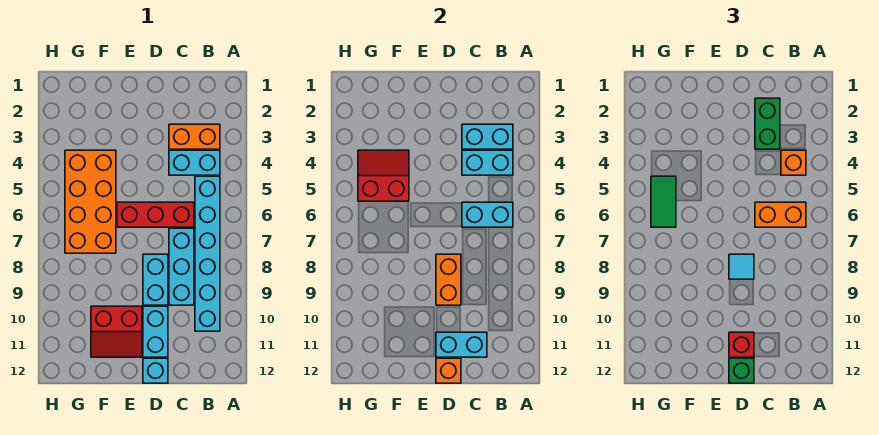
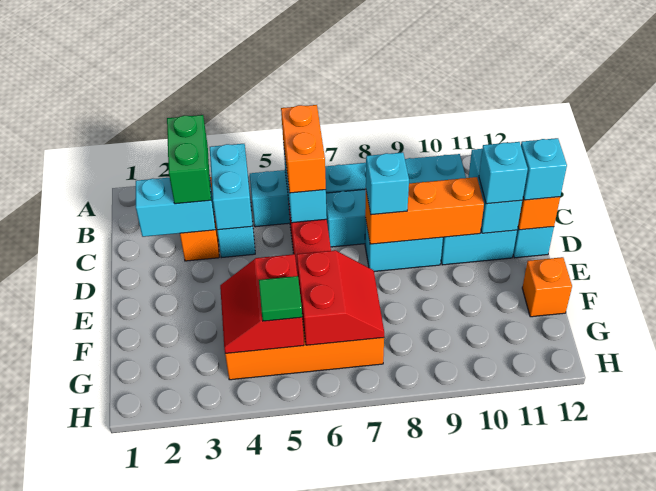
cyan brick B3:C3 level 2 -> cyan brick C2:C3 level 2
orange brick B4 level 3 -> orange brick F12 level 1
green brick C2:C3 level 3 -> green brick B3:C3 level 3
orange brick D8:D9 level 2 -> orange brick D8:D10 level 2
cyan tile D8 level 3 -> cyan brick D8 level 3
red brick D11 level 3 -> cyan brick D11 level 3
green brick D12 level 3 -> cyan brick D12 level 3
red slope E10:F11 level 1 top 10 -> red slope F6:G7 level 2 top 6
green tile G5:G6 level 3 -> green tile G5 level 3

